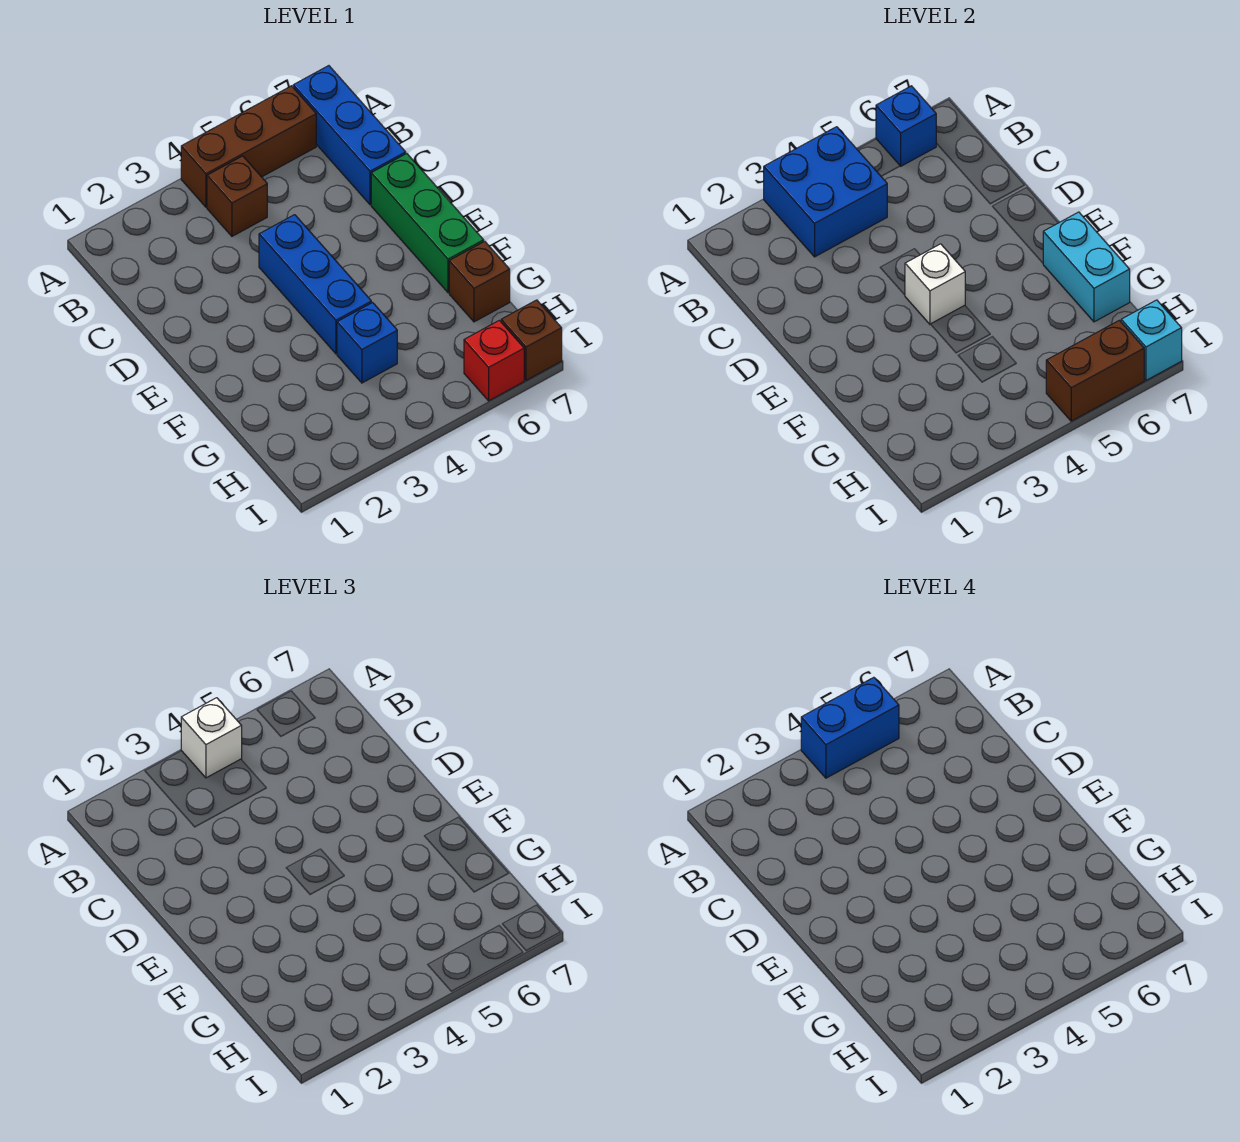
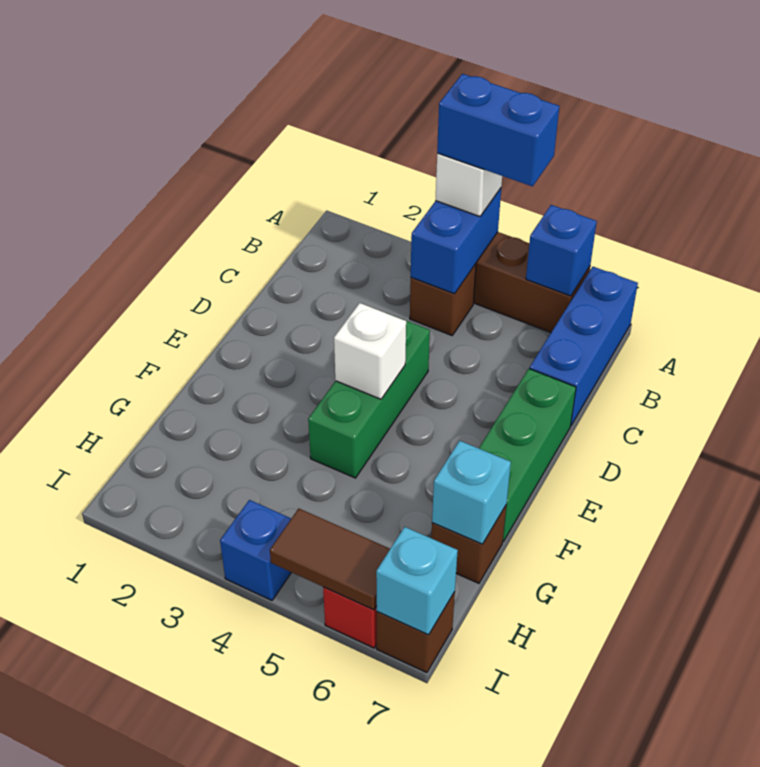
blue brick A3:B4 level 2 -> blue brick A4:B4 level 2
blue brick D4:F4 level 1 -> green brick D4:F4 level 1
cyan brick F7:G7 level 2 -> cyan brick G7 level 2
blue brick G4 level 1 -> blue brick I4 level 1
brown brick I5:I6 level 2 -> brown tile I5:I6 level 2

